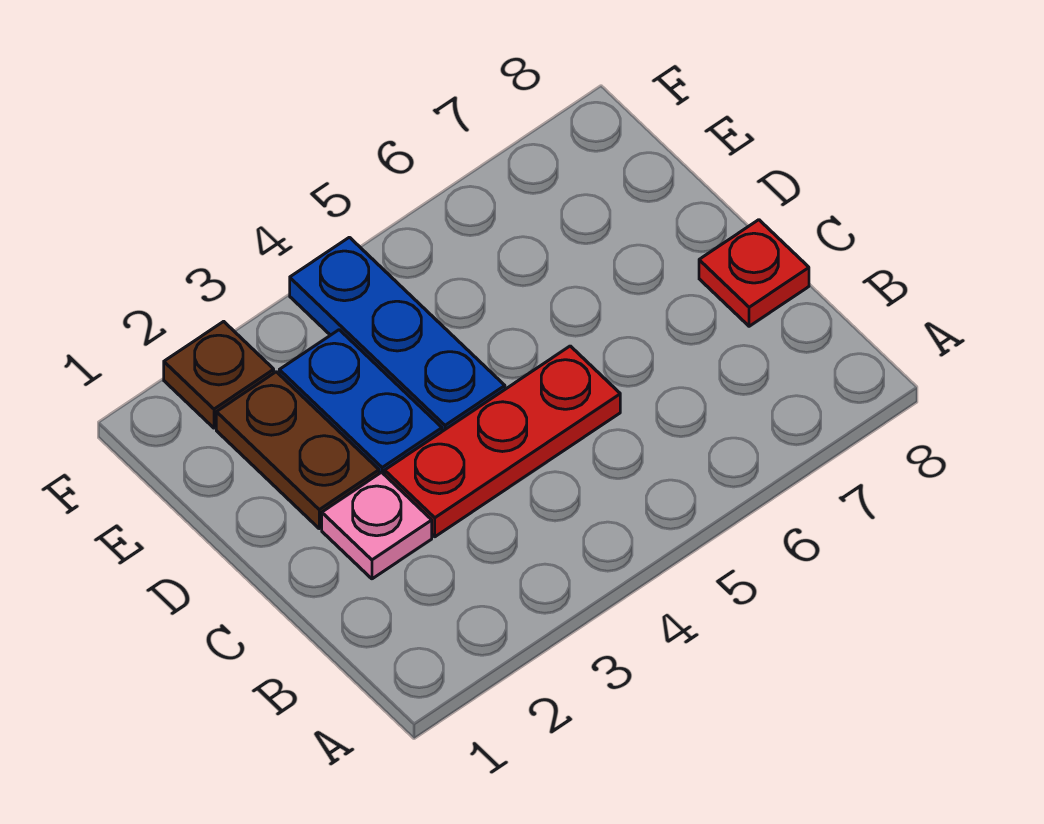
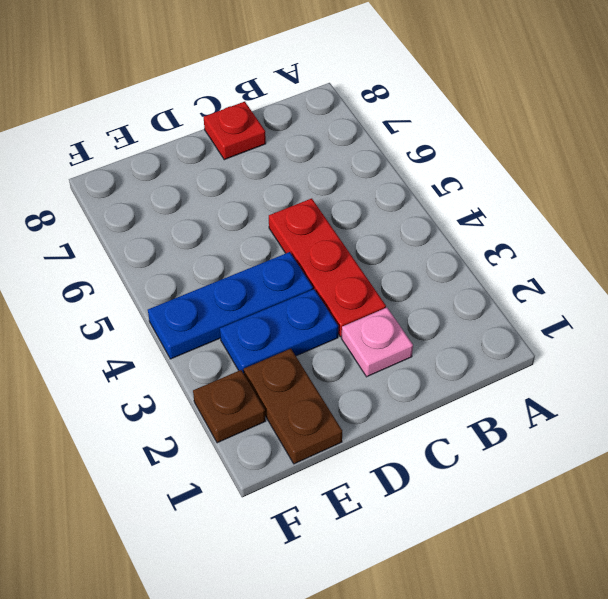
brown plate D2:E2 level 1 -> brown plate E1:E2 level 1

